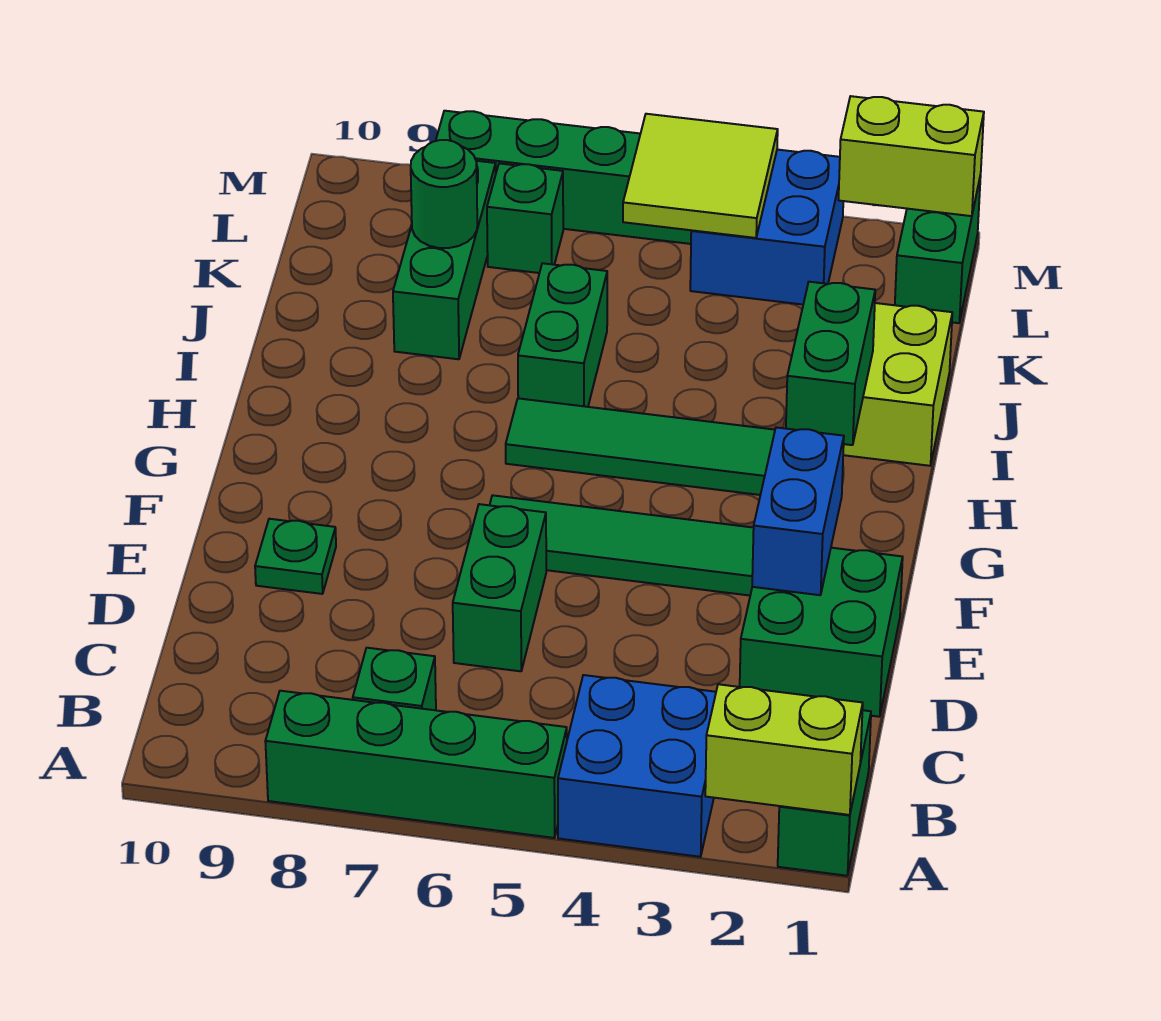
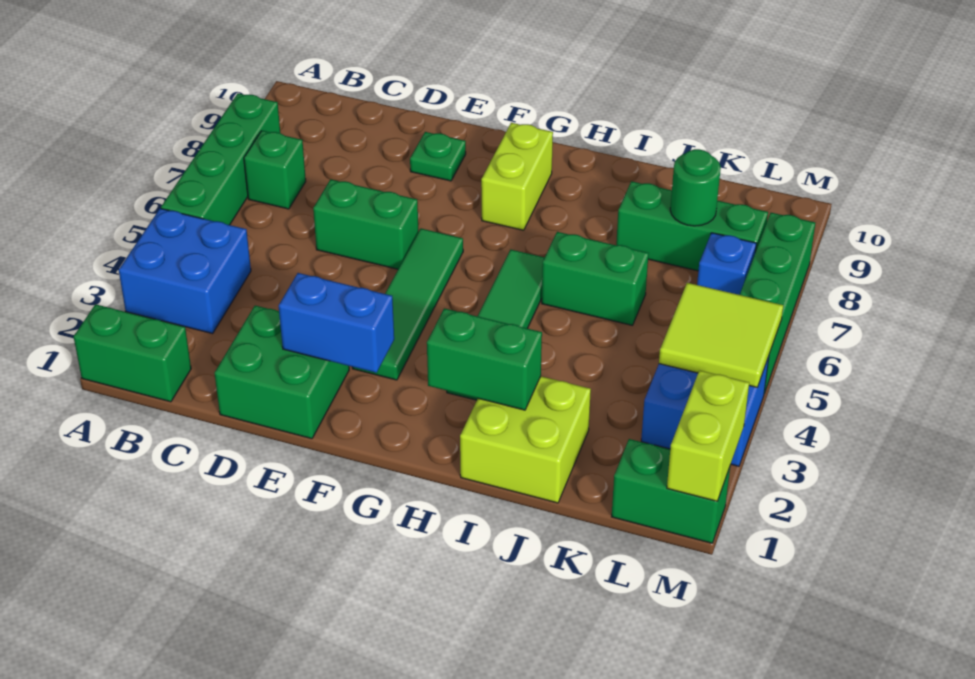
lime brick A1:A2 level 2 -> lime brick G8:G9 level 1
green brick L7 level 1 -> blue brick L7 level 1

